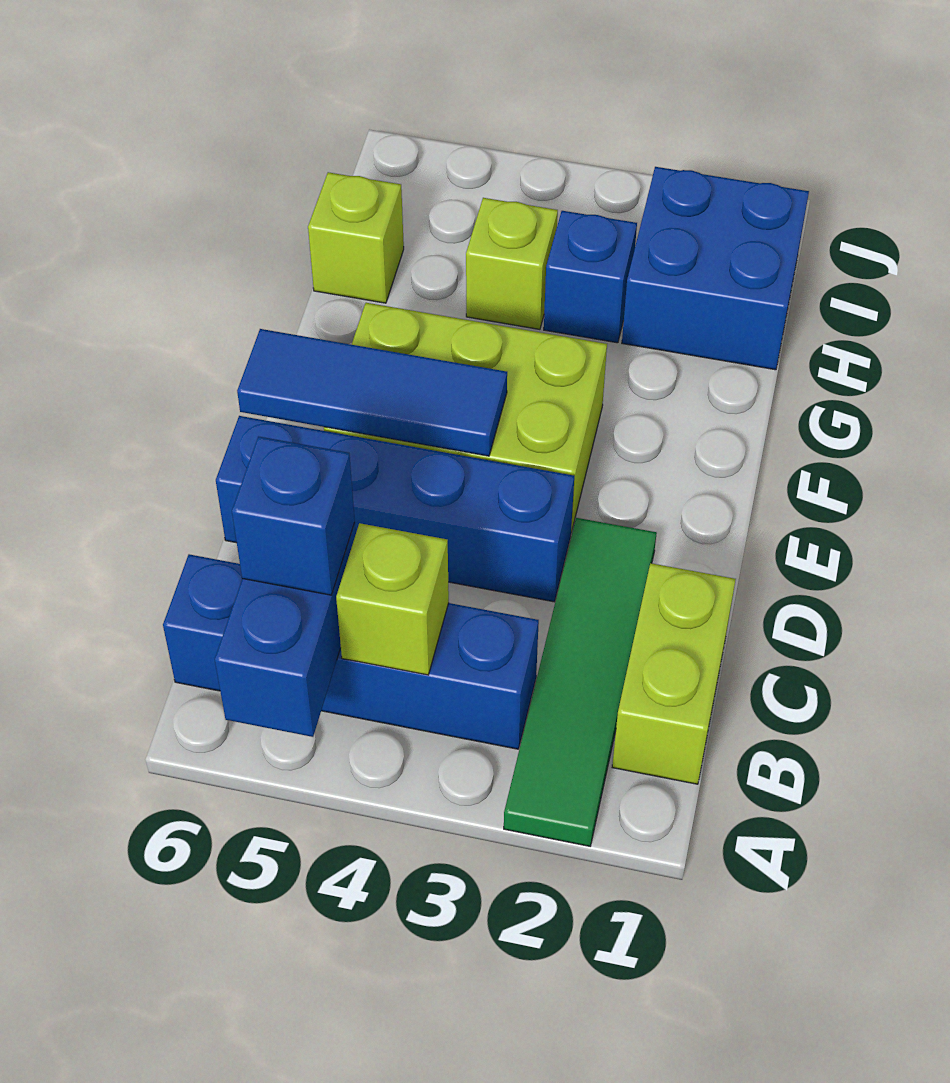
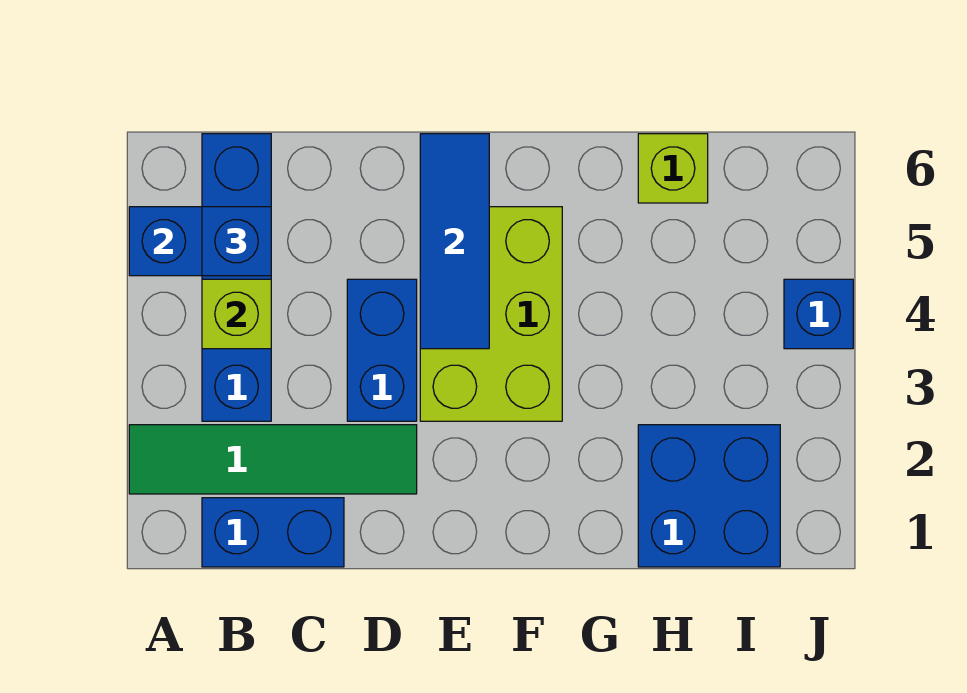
lime brick B1:C1 level 1 -> blue brick B1:C1 level 1
blue brick D3:D6 level 1 -> blue brick D3:D4 level 1
blue brick H3 level 1 -> blue brick J4 level 1
lime brick H4 level 1 -> none

